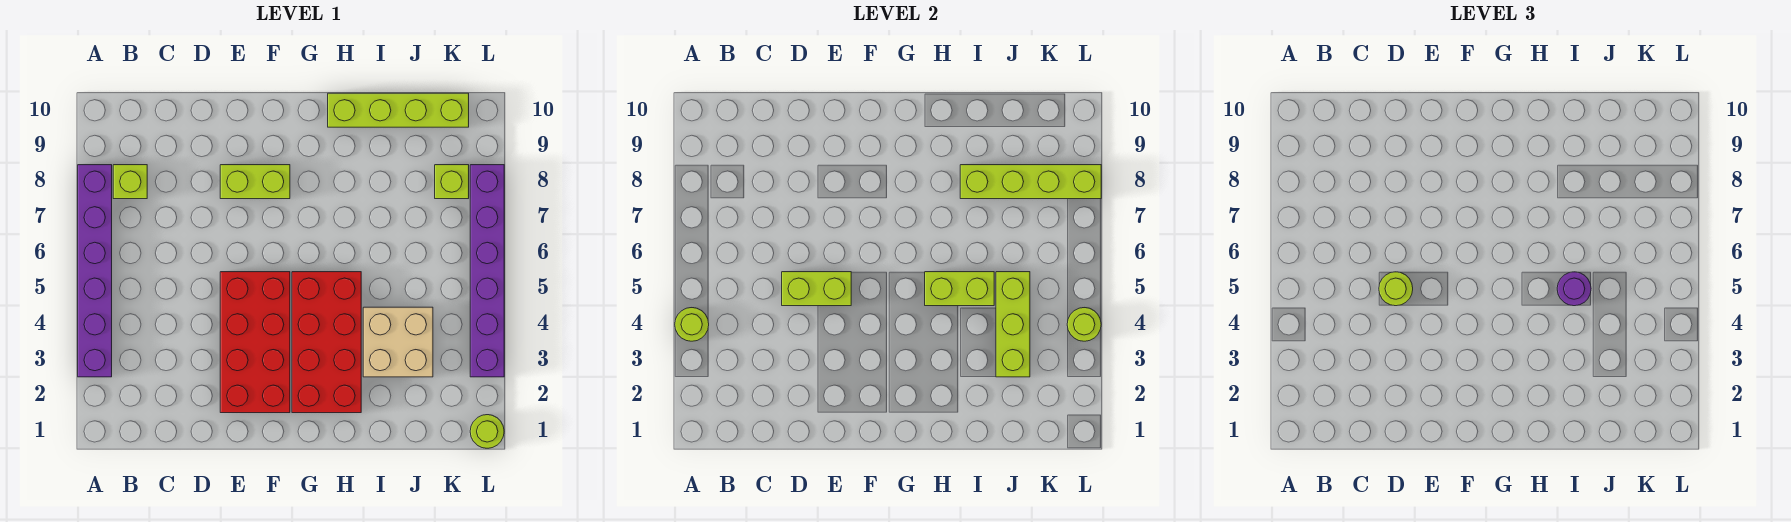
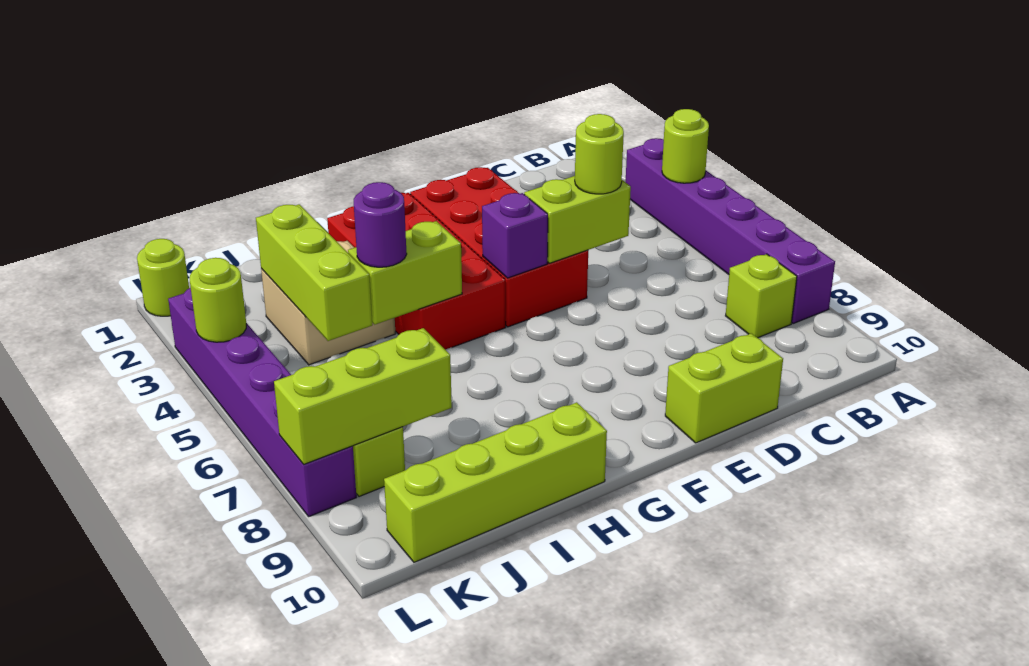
lime brick E8:F8 level 1 -> lime brick D10:E10 level 1
none -> purple brick F5 level 2
lime brick I8:L8 level 2 -> lime brick J8:L8 level 2

